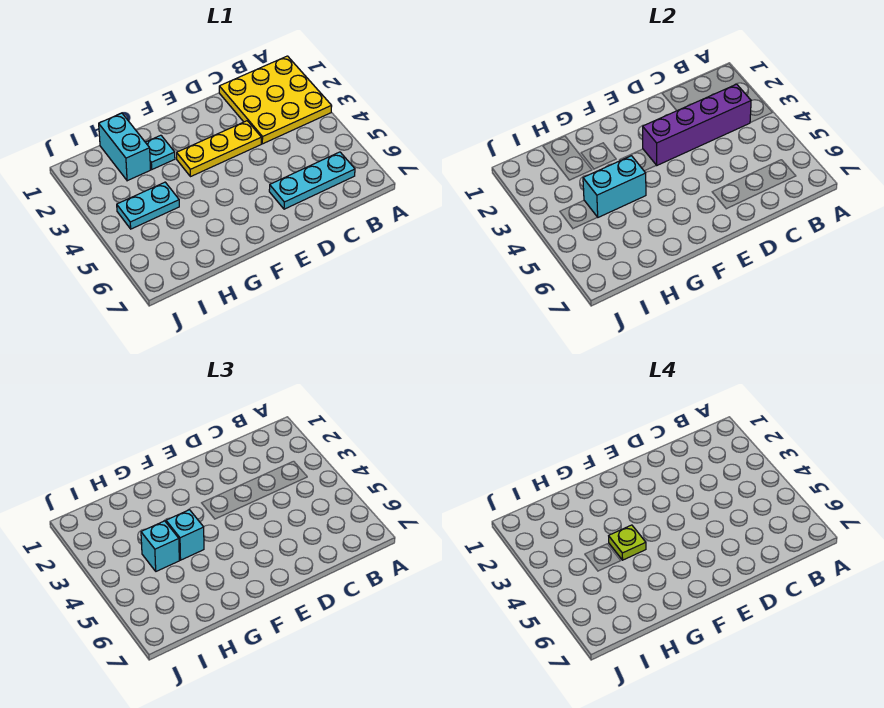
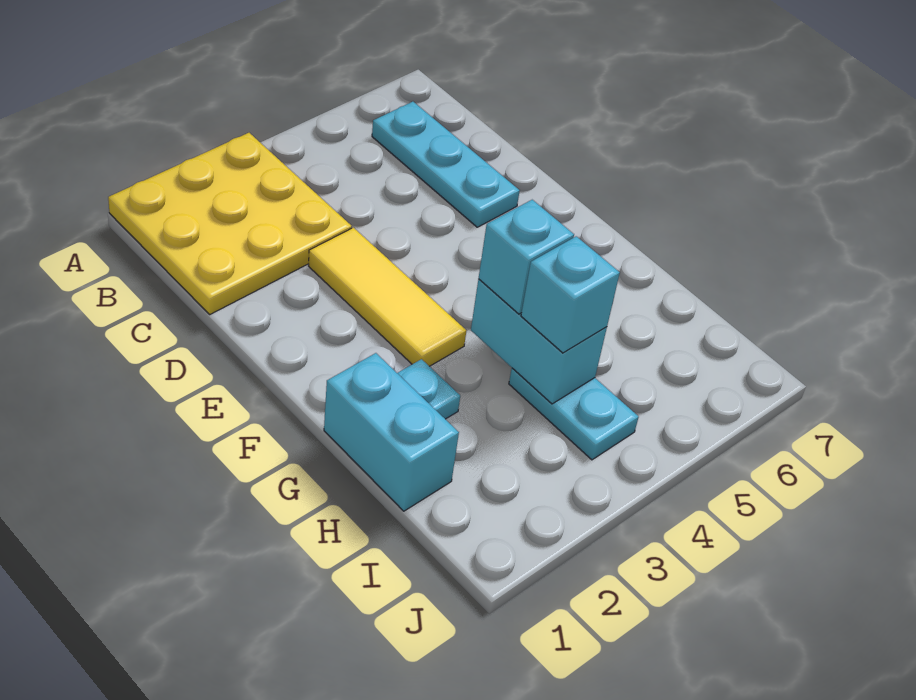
purple brick B3:E3 level 2 -> none
yellow plate D3:F3 level 1 -> yellow tile D3:F3 level 1
lime plate G4 level 4 -> none
cyan brick H1:H2 level 1 -> cyan brick G1:H1 level 1

